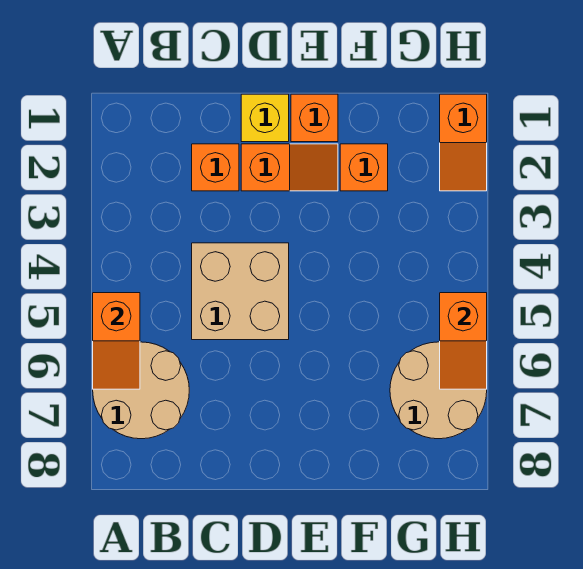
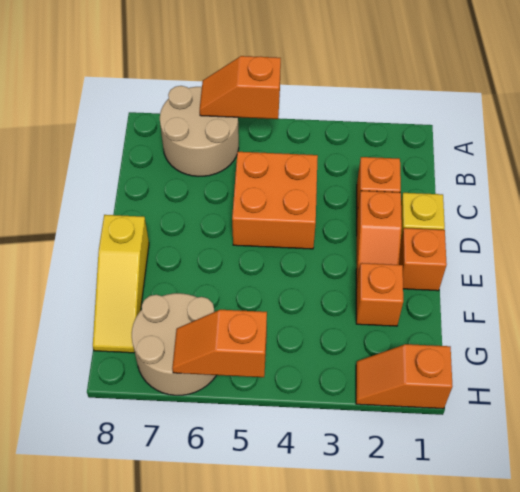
tan brick C4:D5 level 1 -> orange brick C4:D5 level 1
none -> yellow slope E8:G8 level 1 top E

